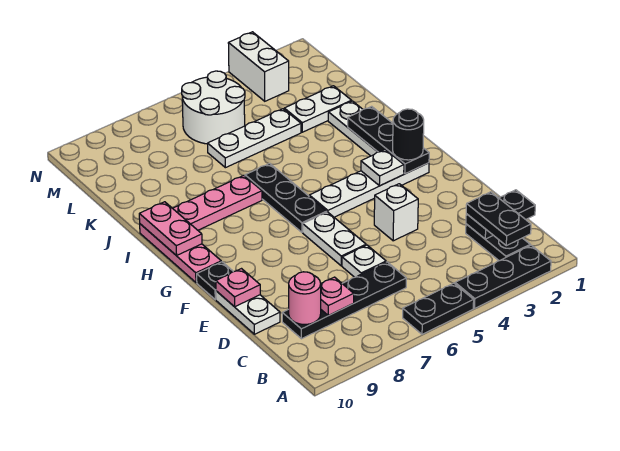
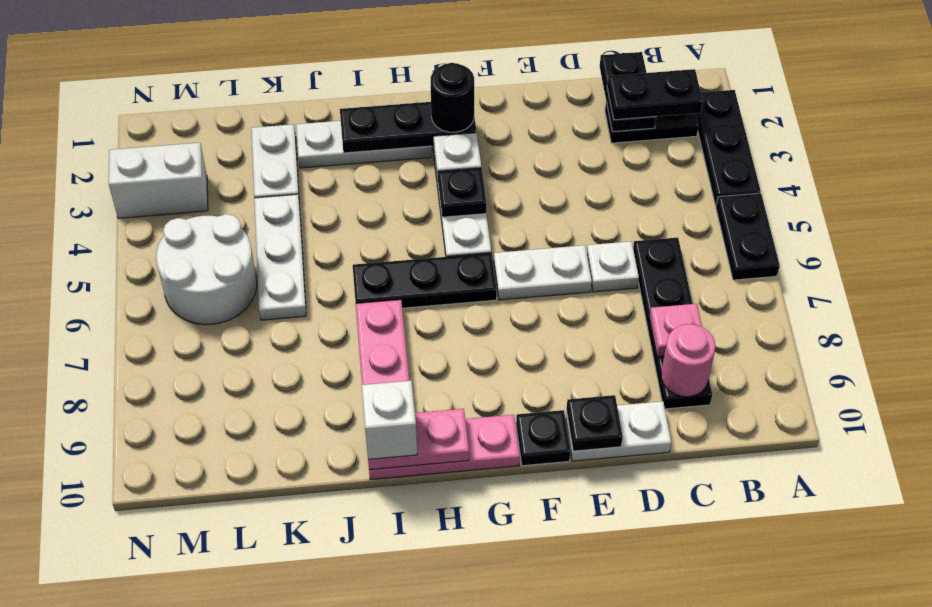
white brick E4 level 1 -> white brick I10 level 3
pink plate E10 level 2 -> black plate E10 level 2
none -> black plate G4 level 2

